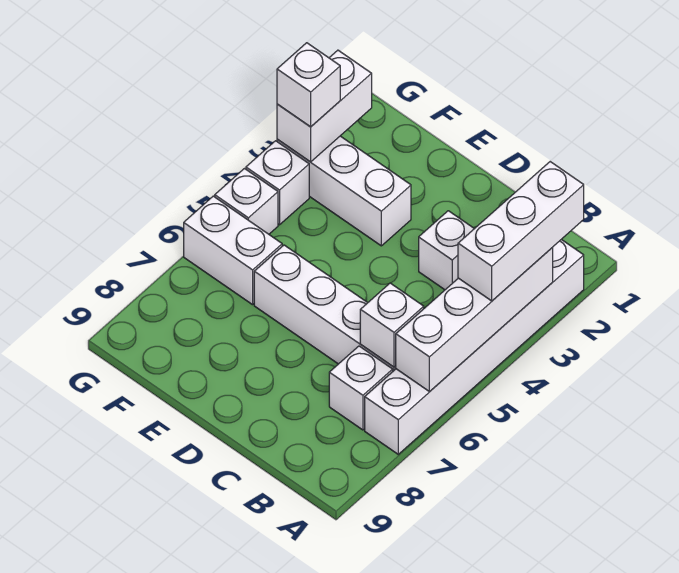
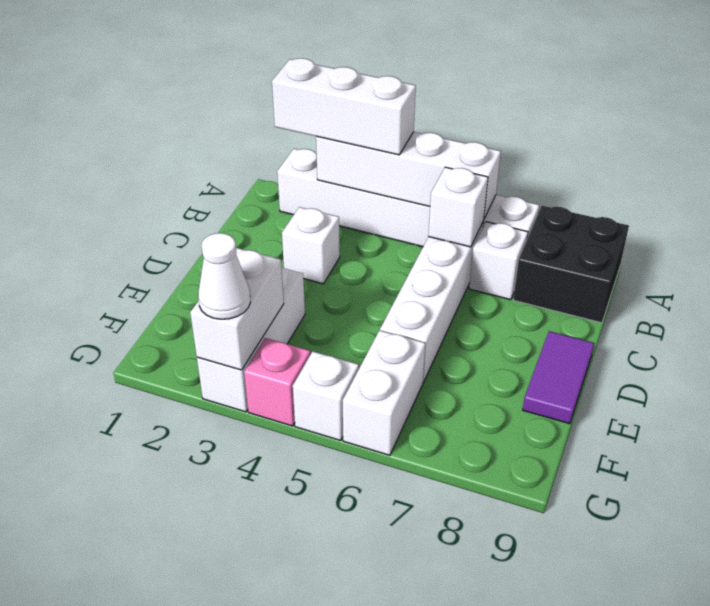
none -> black brick A8:B9 level 1
none -> purple tile D9:E9 level 1
white brick G2:G3 level 2 -> white brick F3:G3 level 2
white brick G3 level 3 -> white cone G3 level 3
white brick G4 level 1 -> pink brick G4 level 1

